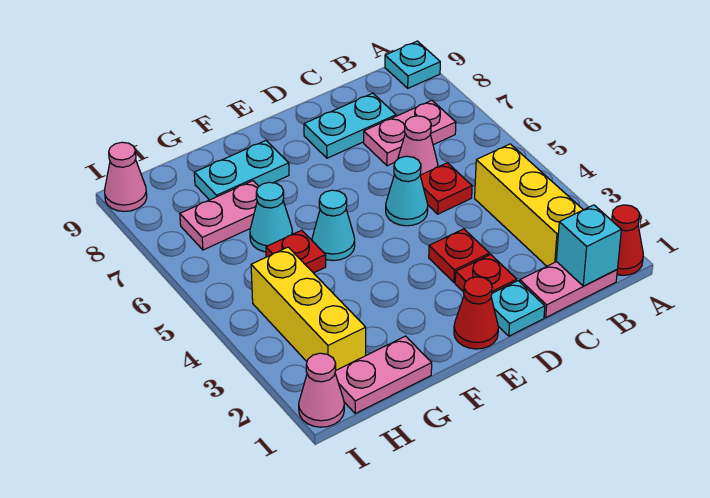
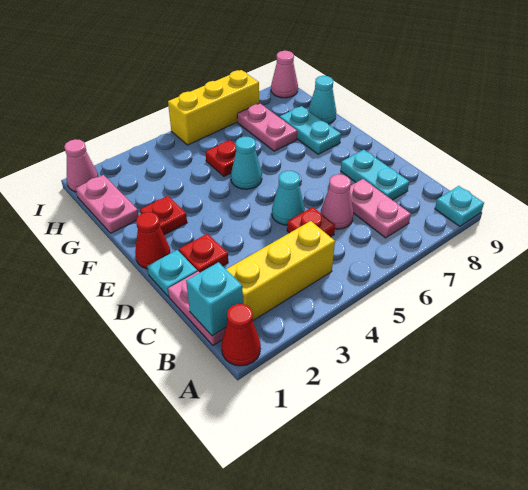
red plate D3 level 1 -> red plate F2 level 1
cyan cone G6 level 1 -> cyan cone G9 level 1
yellow brick H2:H4 level 1 -> yellow brick I5:I7 level 1

